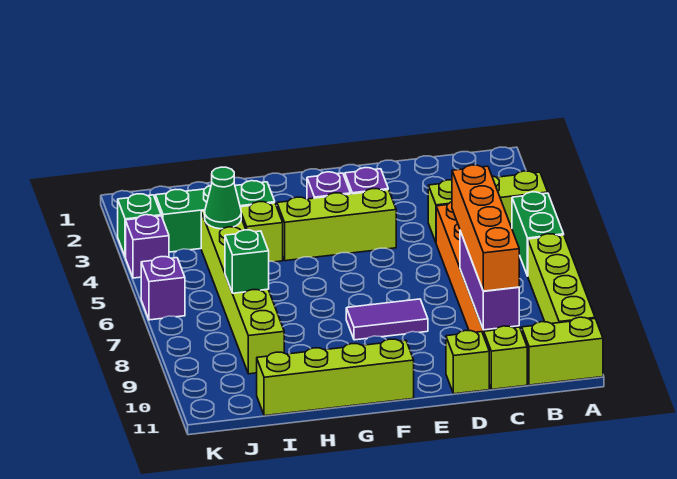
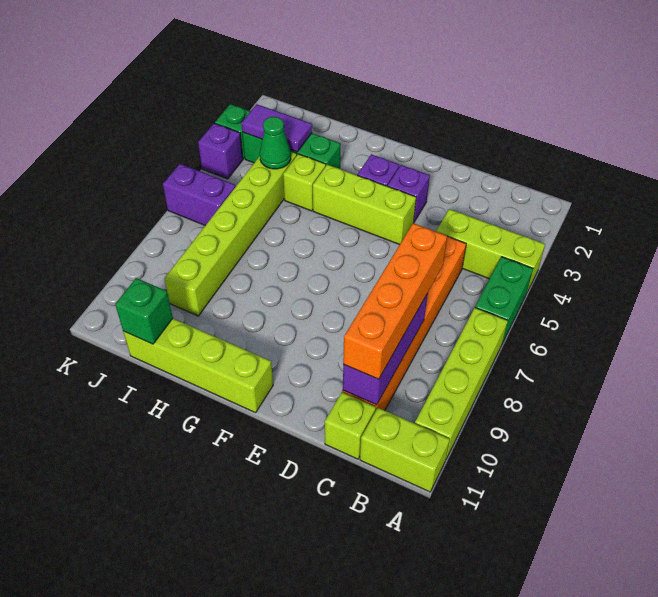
lime brick D11 level 1 -> none
purple tile E8:F8 level 1 -> purple tile I3:J3 level 2
green brick I7 level 2 -> green brick I11 level 2
purple brick K6 level 1 -> purple brick J6:K6 level 1

